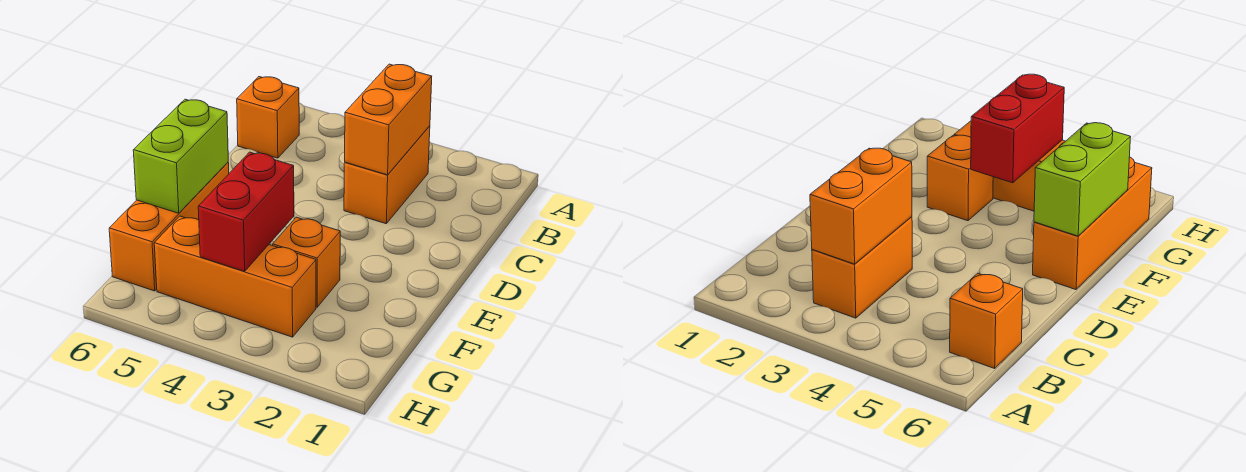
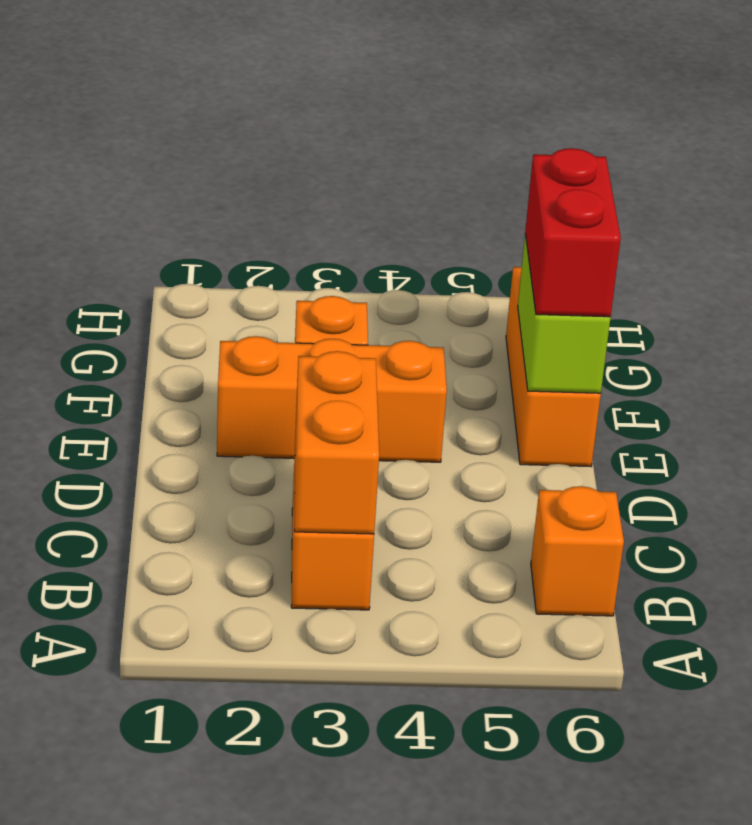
red brick F4:G4 level 2 -> red brick E6:F6 level 3
orange brick G3:G5 level 1 -> orange brick E2:E4 level 1

